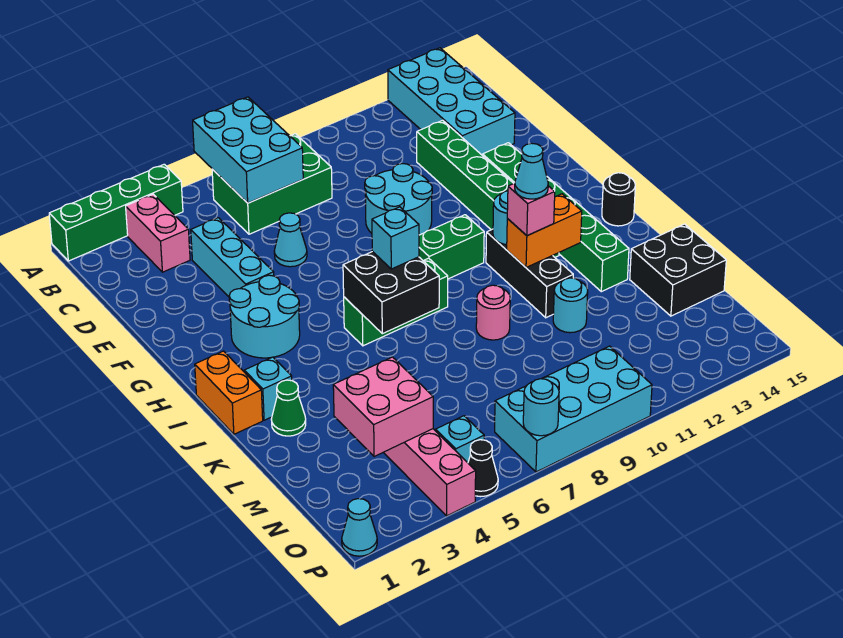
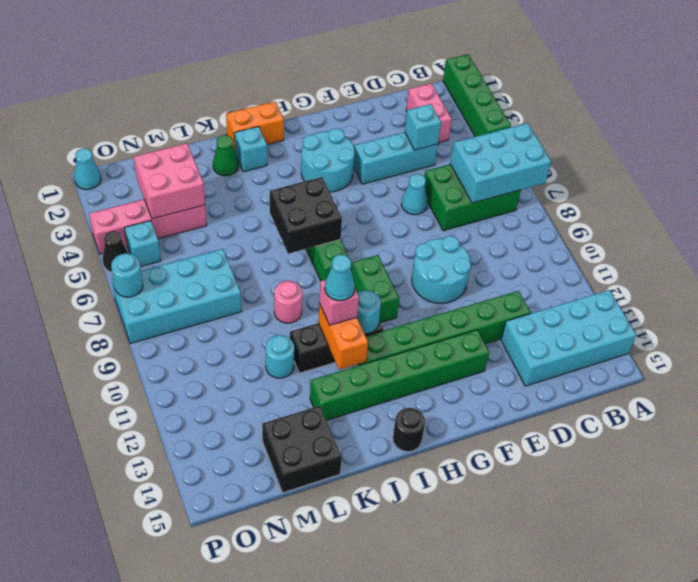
pink brick B3:C3 level 1 -> pink brick C2:C3 level 1
green brick B6:C8 level 1 -> green brick B6:D7 level 1
cyan brick I7 level 3 -> cyan brick D4 level 2
cyan brick O7:P10 level 1 -> cyan brick M7:P8 level 1

